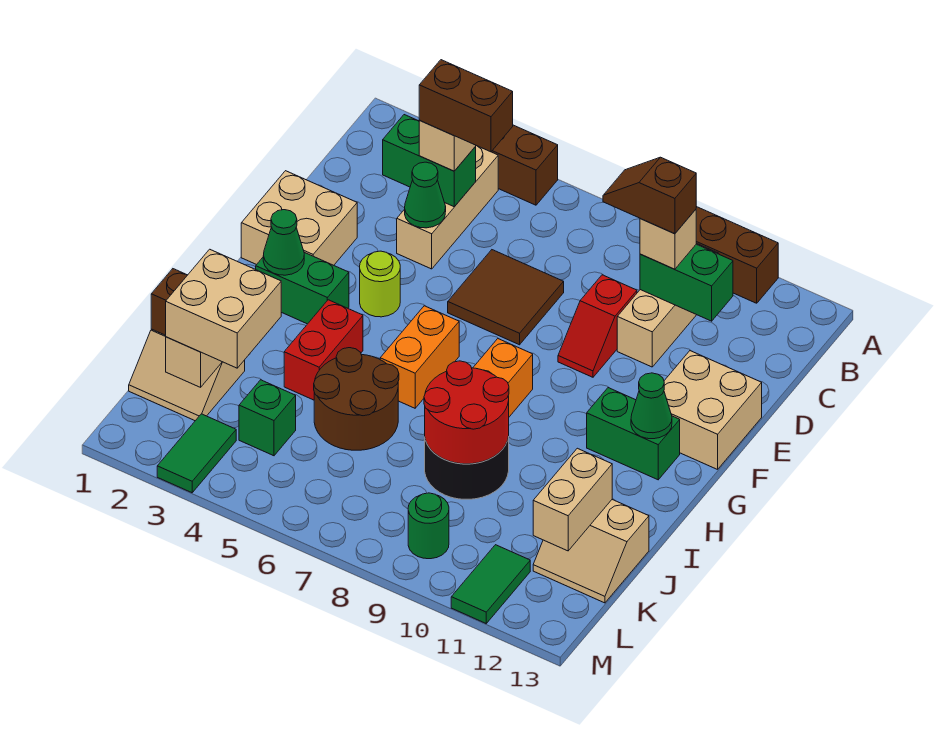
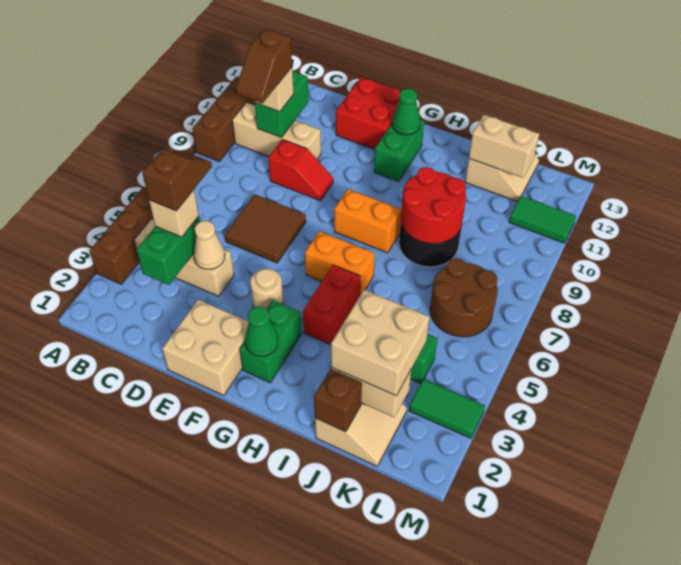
brown brick C4:C5 level 4 -> brown slope C4:C5 level 4 top 4
green cone D4 level 2 -> tan cone D4 level 2
tan brick E12:F13 level 1 -> red brick E12:F13 level 1
lime round brick F4 level 1 -> tan round brick F4 level 1
red brick H4:I4 level 1 -> red brick H4:H5 level 1
brown round brick I5:J6 level 1 -> brown round brick K6:L7 level 1
green round brick L9 level 1 -> none

